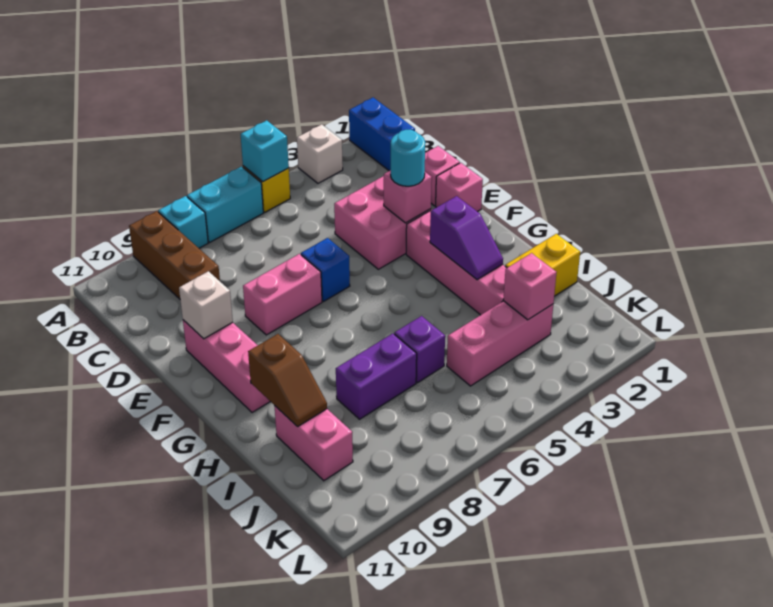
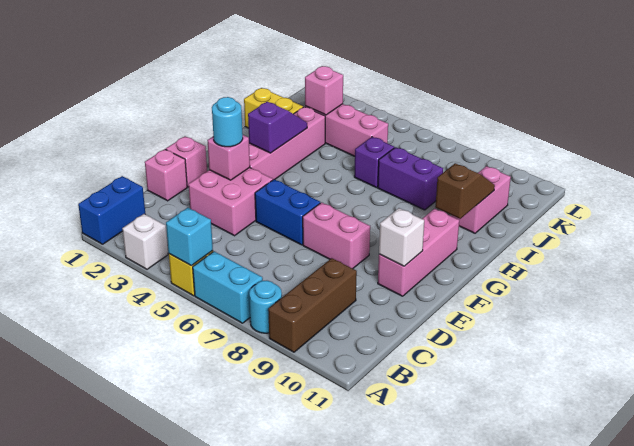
cyan brick A8 level 1 -> cyan round brick A8 level 1
blue brick E6 level 1 -> blue brick E5:E6 level 1

